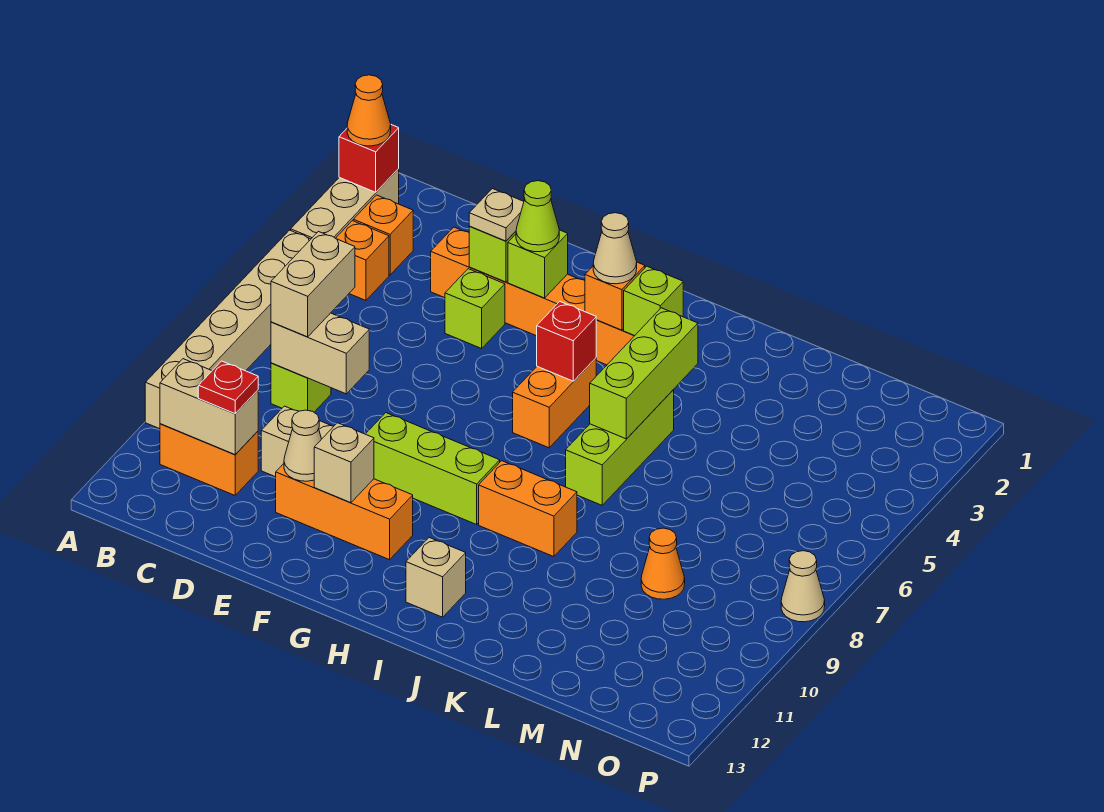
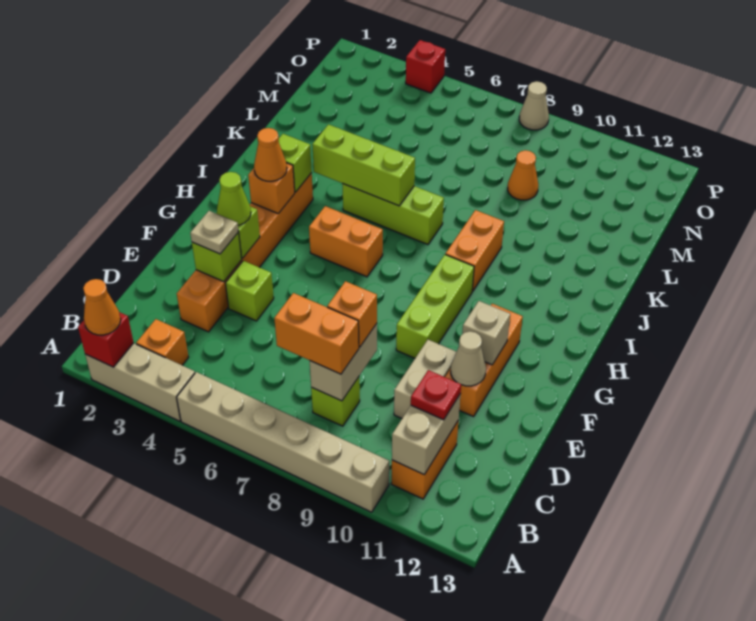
orange brick B4 level 1 -> orange brick D8 level 3
tan brick C7:C8 level 3 -> orange brick C7:C8 level 3
tan cone H3 level 3 -> orange cone H3 level 3
red brick H5 level 2 -> red brick P4 level 1
tan brick I12 level 1 -> none

